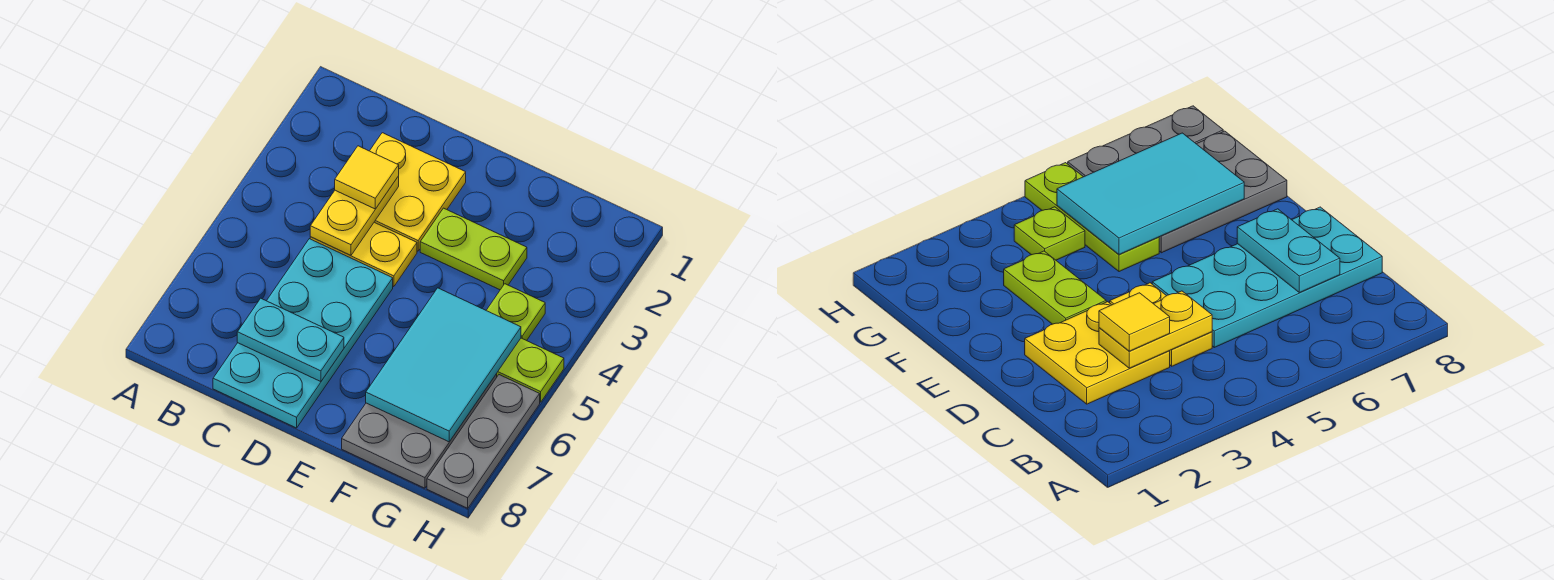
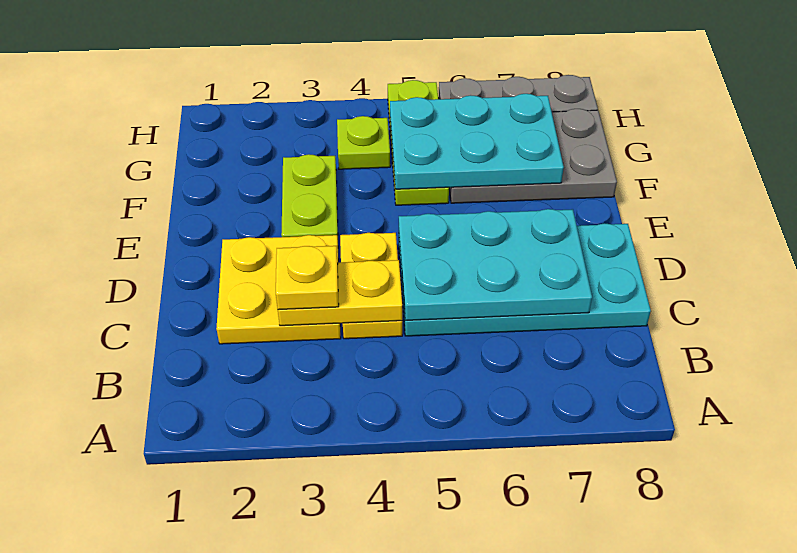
yellow tile C3 level 3 -> yellow plate C3 level 3
cyan plate C7:D7 level 2 -> cyan plate C5:D7 level 2
cyan tile F5:G7 level 2 -> cyan plate F5:G7 level 2

